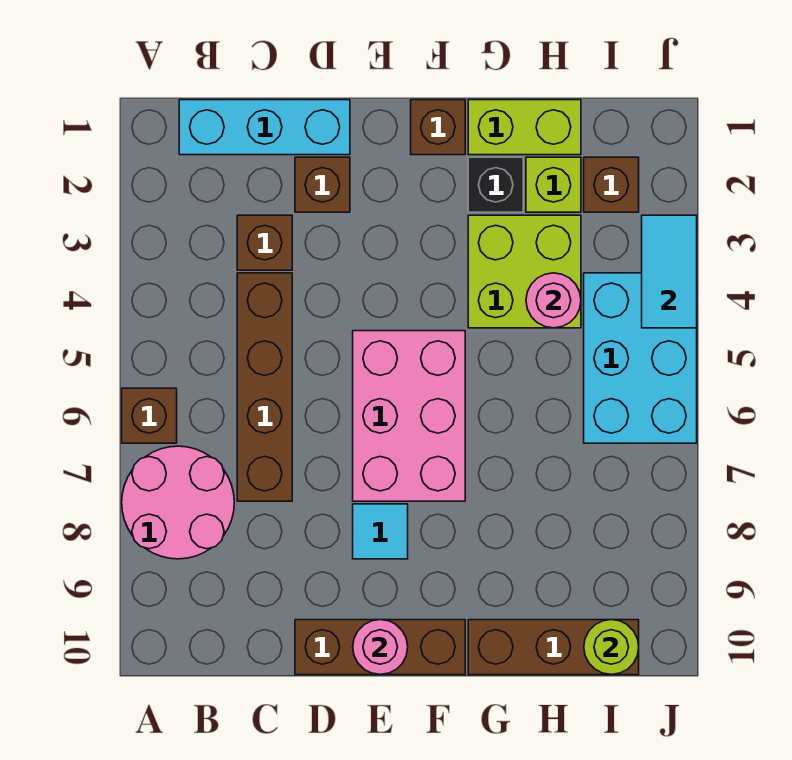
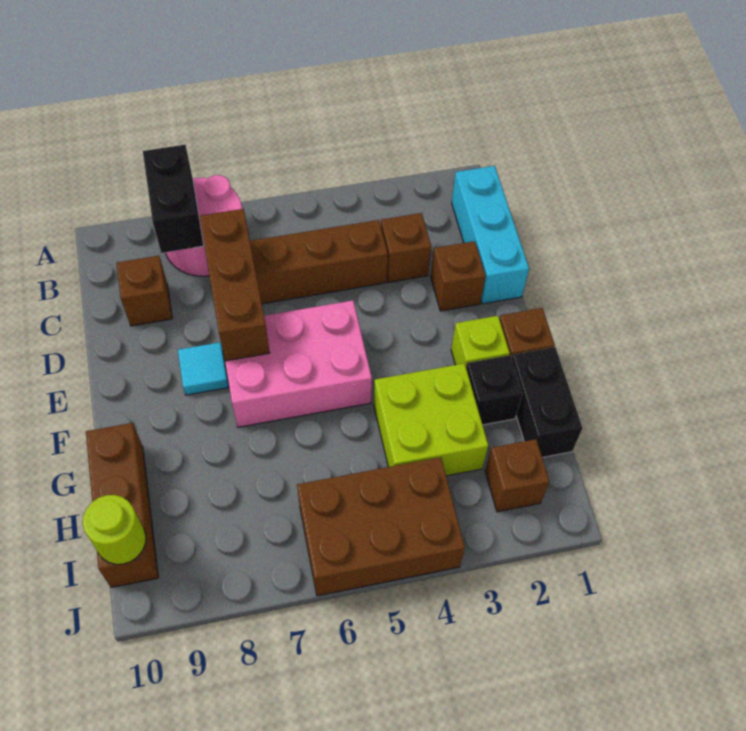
brown brick A6 level 1 -> brown brick C9 level 1
none -> black brick A8:B8 level 2
brown brick D10:F10 level 1 -> brown brick C7:E7 level 2
pink round brick E10 level 2 -> none
lime brick G1:H1 level 1 -> black brick G1:H1 level 1
lime brick H2 level 1 -> lime brick F2 level 1
pink round brick H4 level 2 -> none
cyan brick I4:J6 level 1 -> brown brick I4:J6 level 1
cyan tile J3:J4 level 2 -> none

